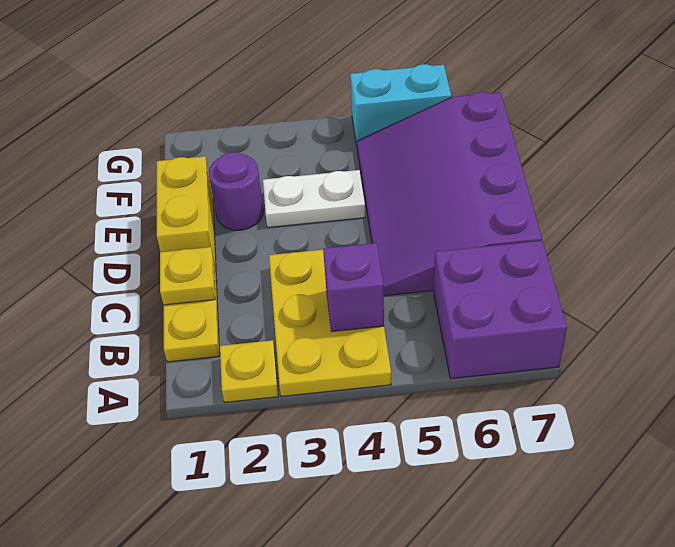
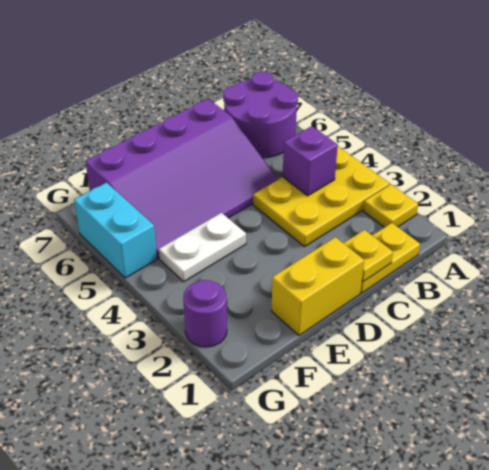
purple brick A6:B7 level 1 -> purple round brick A6:B7 level 1
purple round brick E2 level 1 -> purple round brick G2 level 1
white plate E3:E4 level 1 -> white plate E4:F4 level 1

